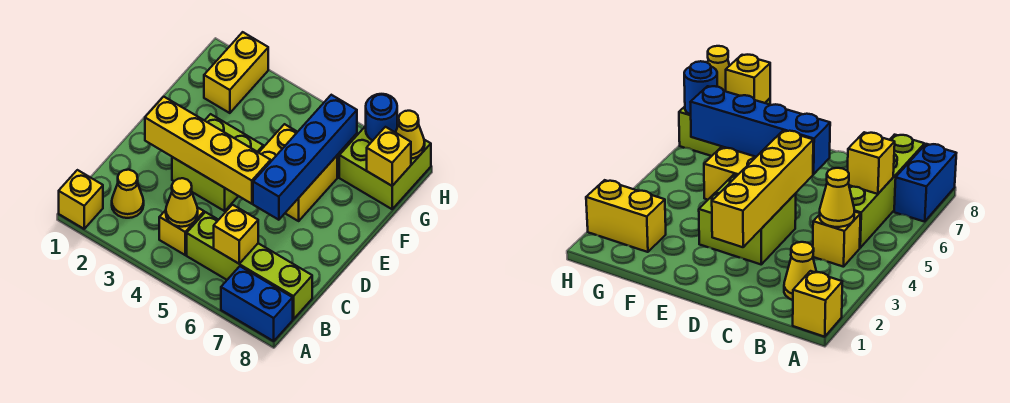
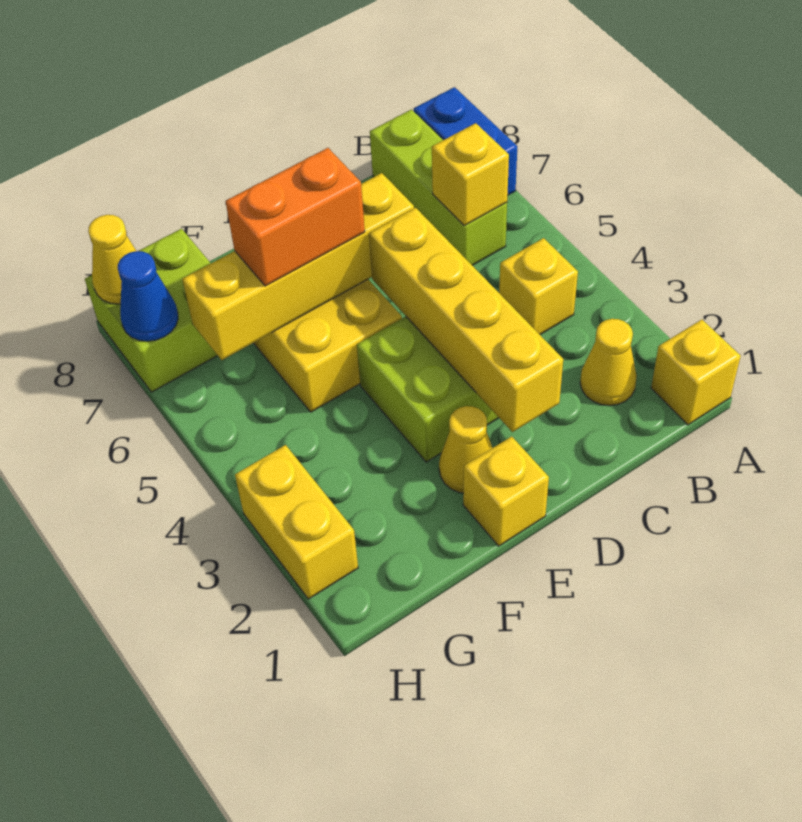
yellow cone B4 level 2 -> yellow cone E2 level 1
lime brick B5:B8 level 1 -> lime brick B6:B8 level 1
blue brick D6:G6 level 2 -> yellow brick D6:G6 level 2
none -> orange brick E6:F6 level 3
yellow brick G2:H2 level 1 -> yellow brick H2:H3 level 1
yellow brick G8 level 2 -> yellow brick E1 level 1
blue round brick H7 level 2 -> blue cone H7 level 2

